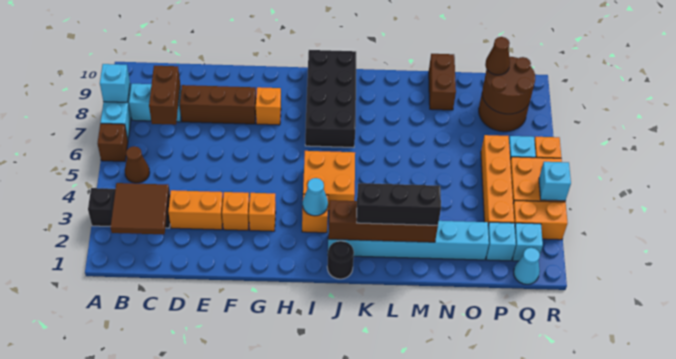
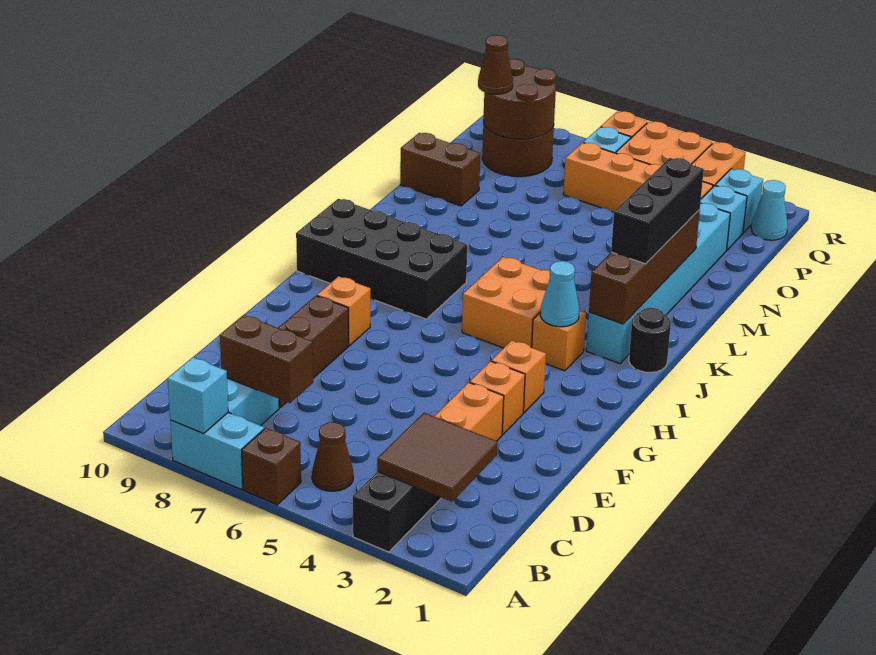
cyan brick R4 level 2 -> none

